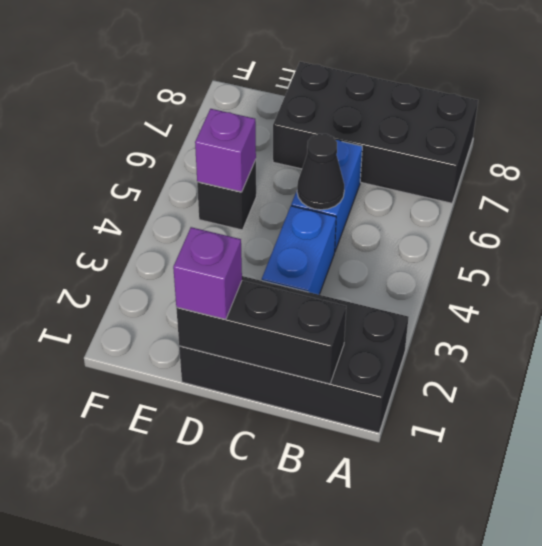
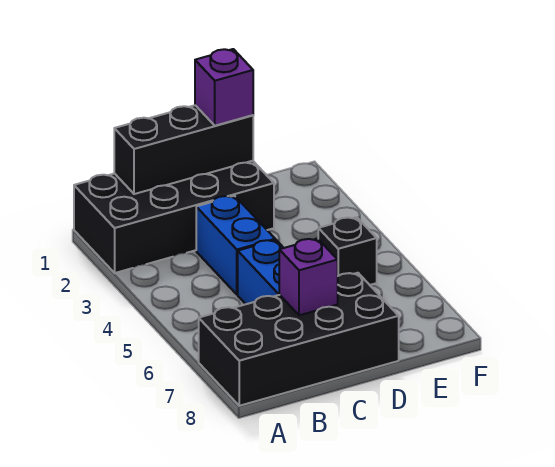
black cone C5 level 2 -> none
purple brick E5 level 2 -> purple brick C7 level 2

